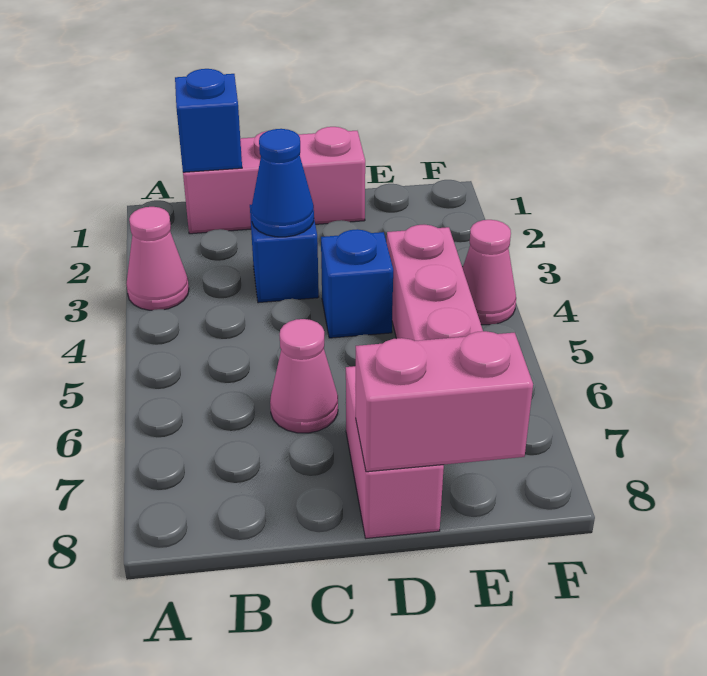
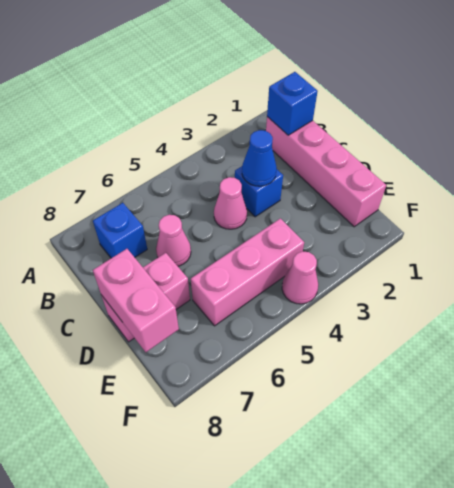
pink cone A3 level 1 -> pink cone C4 level 1
pink brick B1:D1 level 1 -> pink brick B1:E1 level 1
blue brick D4 level 1 -> blue brick B7 level 1

